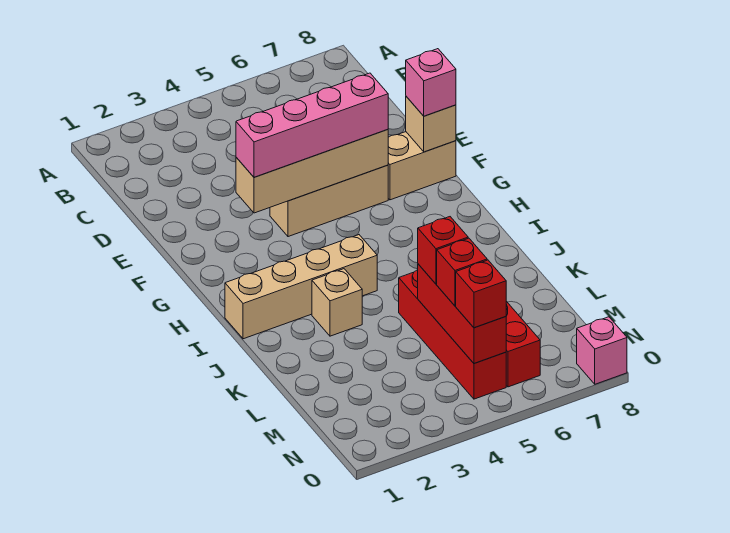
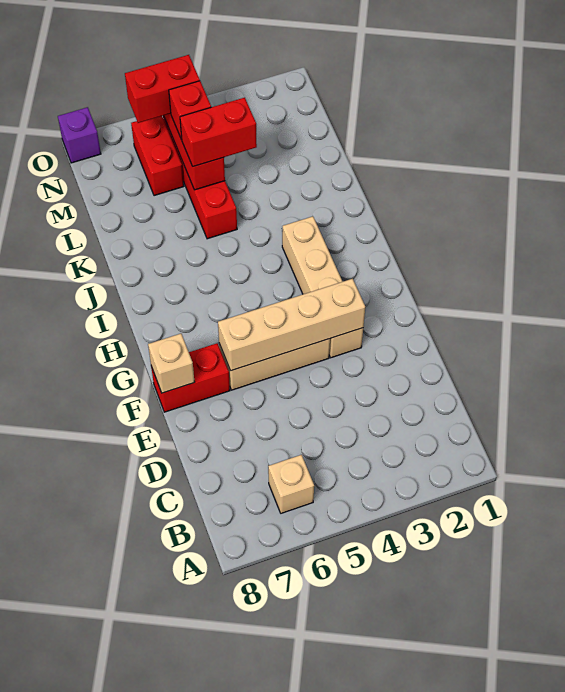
pink brick F3:F6 level 3 -> none
tan brick F7:F8 level 1 -> red brick F7:F8 level 1
pink brick F8 level 3 -> none
tan brick I1:I4 level 1 -> tan brick F3:I3 level 1
tan brick J3 level 1 -> tan brick B6 level 1
red brick L5 level 3 -> red brick L4:L5 level 3
red brick N5 level 3 -> red brick N5:N6 level 3
pink brick O8 level 1 -> purple brick O8 level 1

